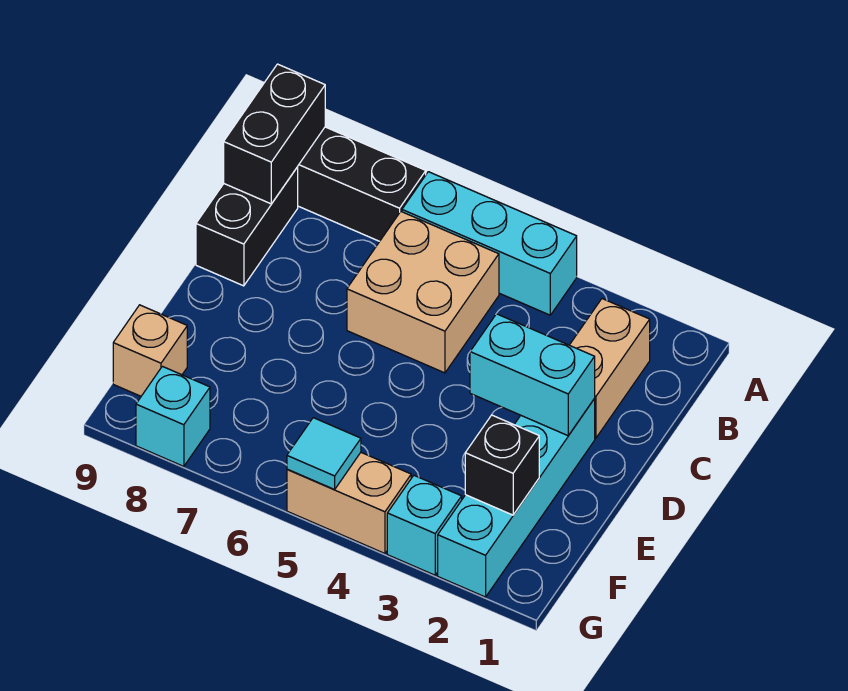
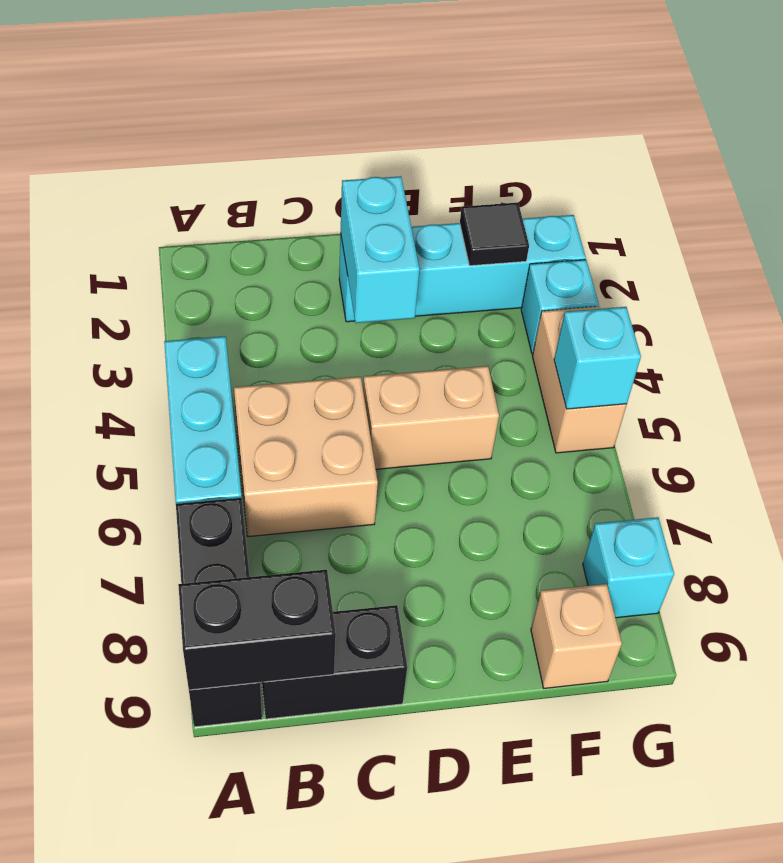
tan brick B2:C2 level 1 -> tan brick D5:E5 level 1
black brick F2 level 2 -> black tile F2 level 2
cyan tile G5 level 2 -> cyan brick G5 level 2

